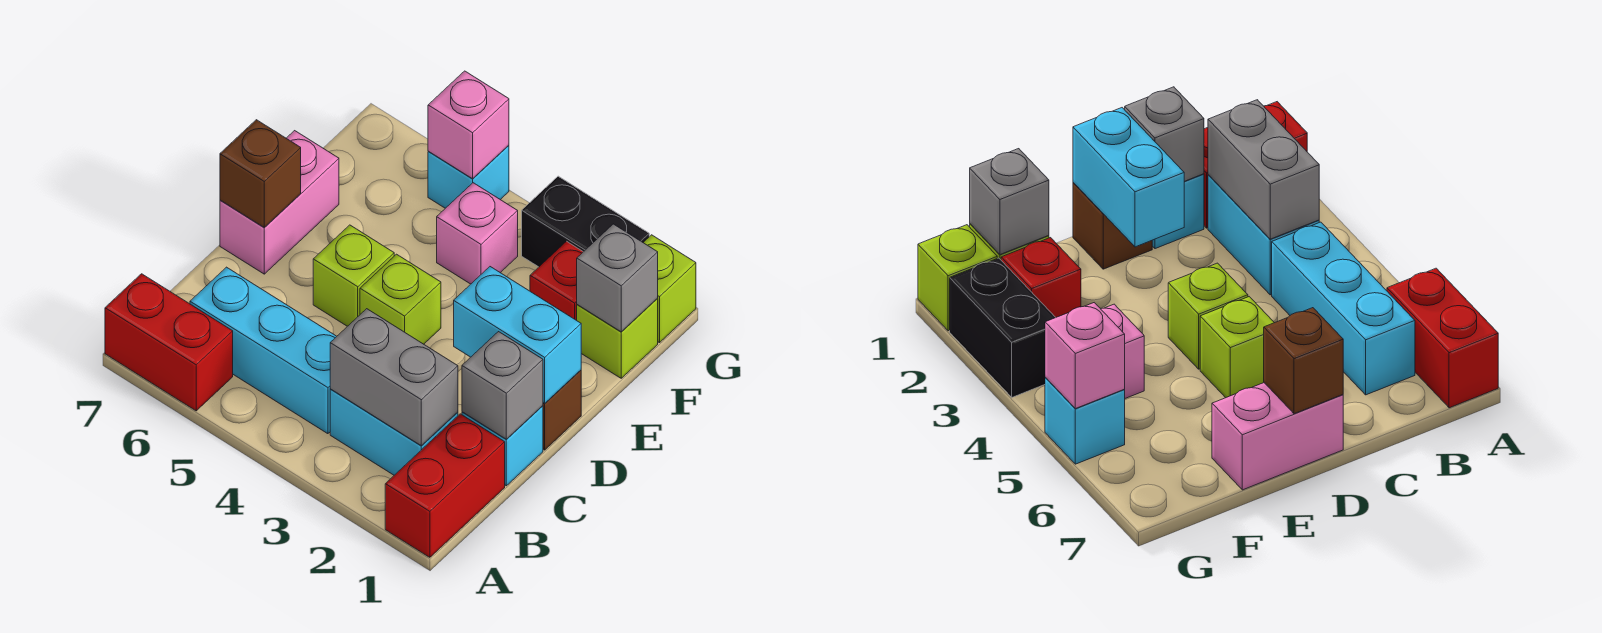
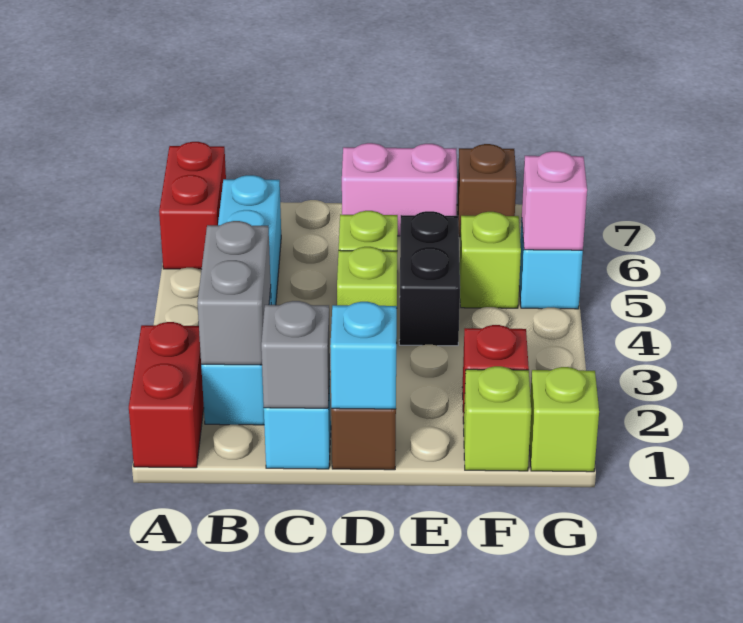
red brick A1:B1 level 1 -> red brick A1:A2 level 1
cyan brick D1:D2 level 2 -> cyan brick D1 level 2
brown brick D7 level 2 -> brown brick F7 level 1
grey brick F1 level 2 -> none
pink brick F4 level 1 -> none
none -> lime brick F5 level 1
black brick G2:G3 level 1 -> black brick E4:E5 level 1

